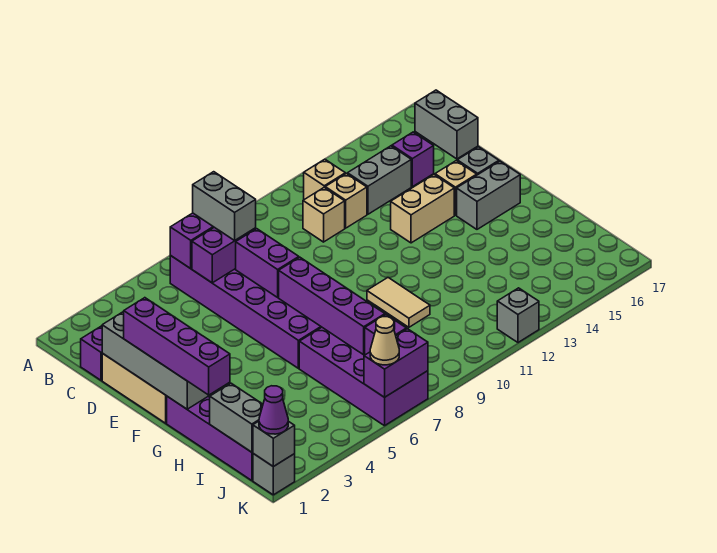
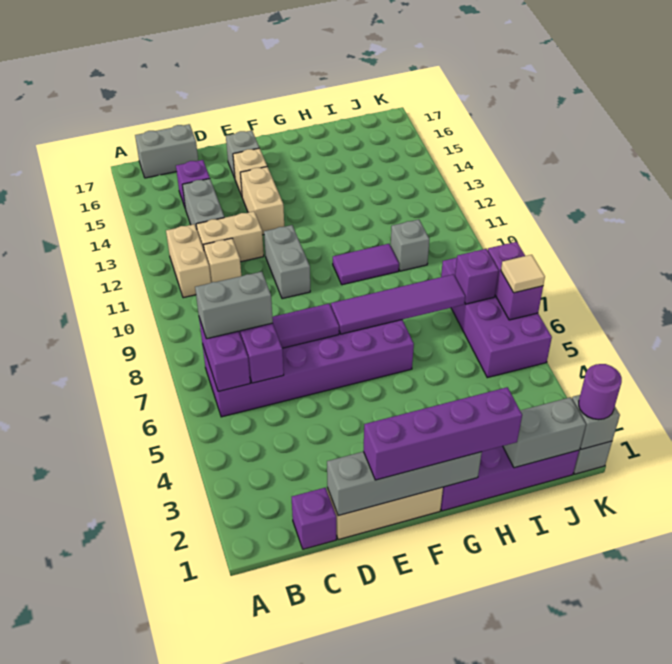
tan brick B12 level 1 -> tan brick B11:B12 level 1
tan brick C12 level 1 -> tan brick C12:D12 level 1
purple brick D7:E7 level 2 -> purple tile D7:E7 level 2
purple brick F7:I7 level 2 -> purple tile F7:I7 level 2
grey brick F15:F16 level 1 -> grey brick E10:E11 level 1
tan tile G10:H10 level 1 -> purple tile G10:H10 level 1
purple brick H6:K7 level 1 -> purple brick J5:K8 level 1
purple cone K1 level 3 -> purple round brick K1 level 3
tan cone K6 level 3 -> tan tile K6 level 3
grey brick K12 level 1 -> grey brick I10 level 1

